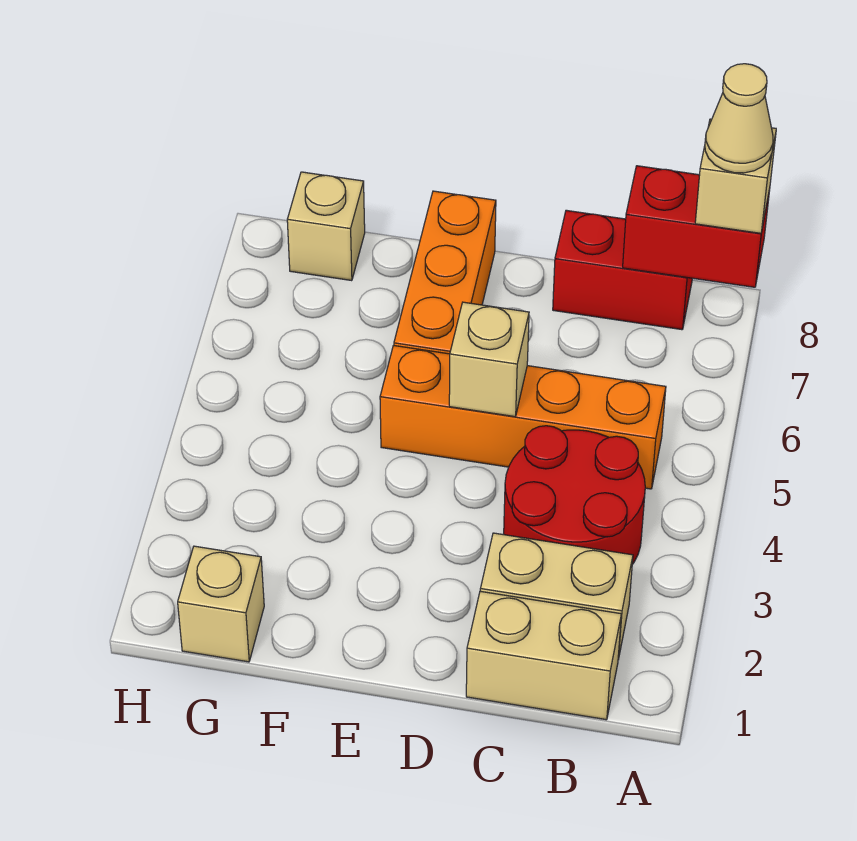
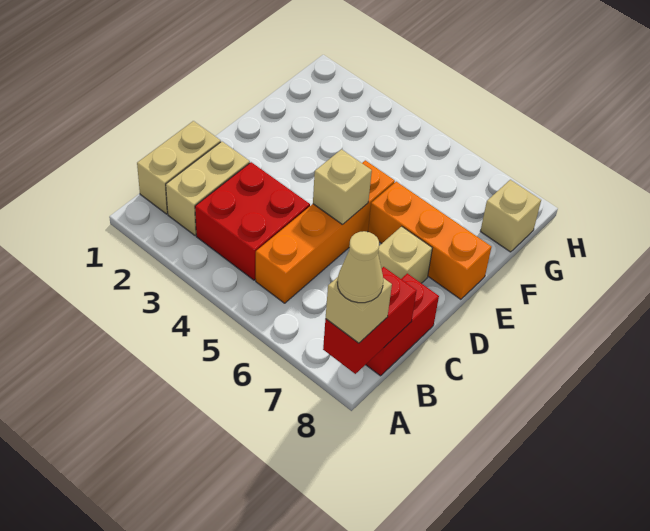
red round brick B3:C4 level 1 -> red brick B3:C4 level 1
tan brick G1 level 1 -> tan brick D7 level 1

